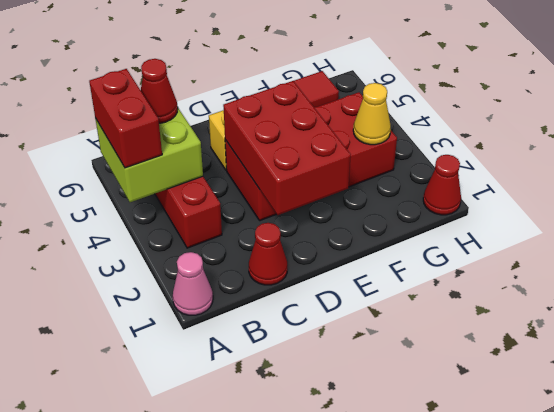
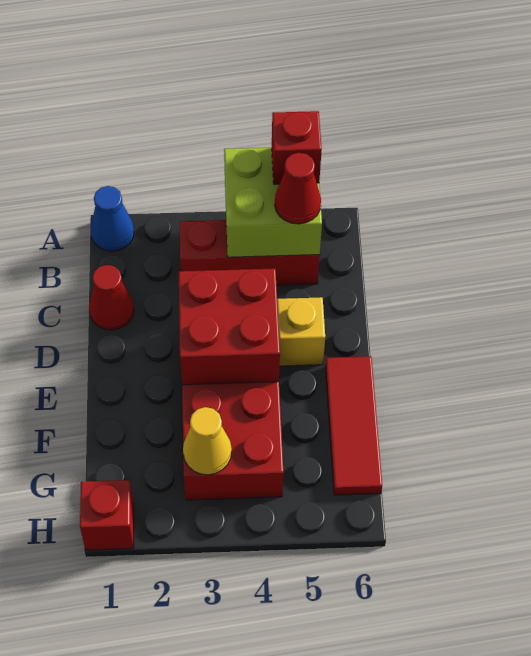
pink cone A1 level 1 -> blue cone A1 level 1
red brick A4:A5 level 3 -> red brick A5 level 3
red brick D2:E4 level 2 -> red brick D3:E4 level 2
red cone H1 level 1 -> red brick H1 level 1

